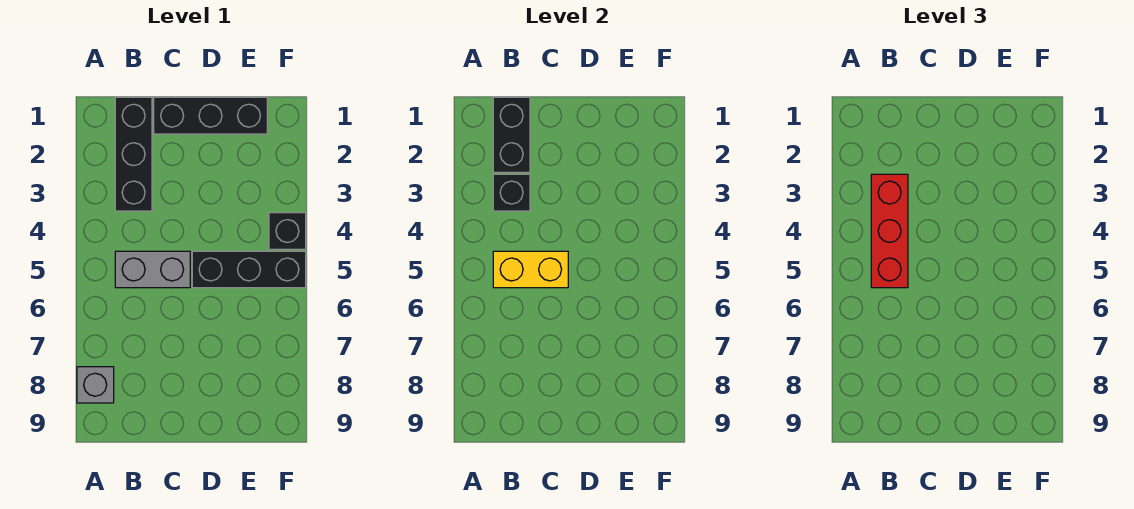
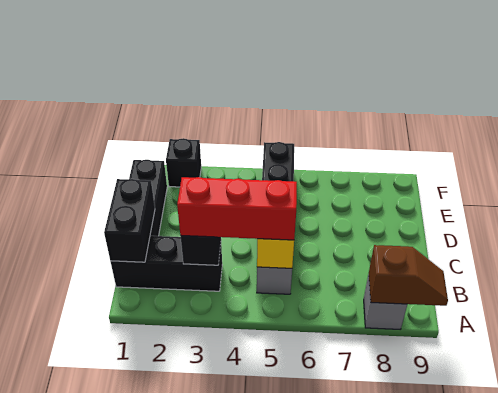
none -> brown slope A8:A9 level 2 top 8
black brick B1:B2 level 2 -> black brick B1:C1 level 2
black brick F4 level 1 -> black brick F2 level 1

